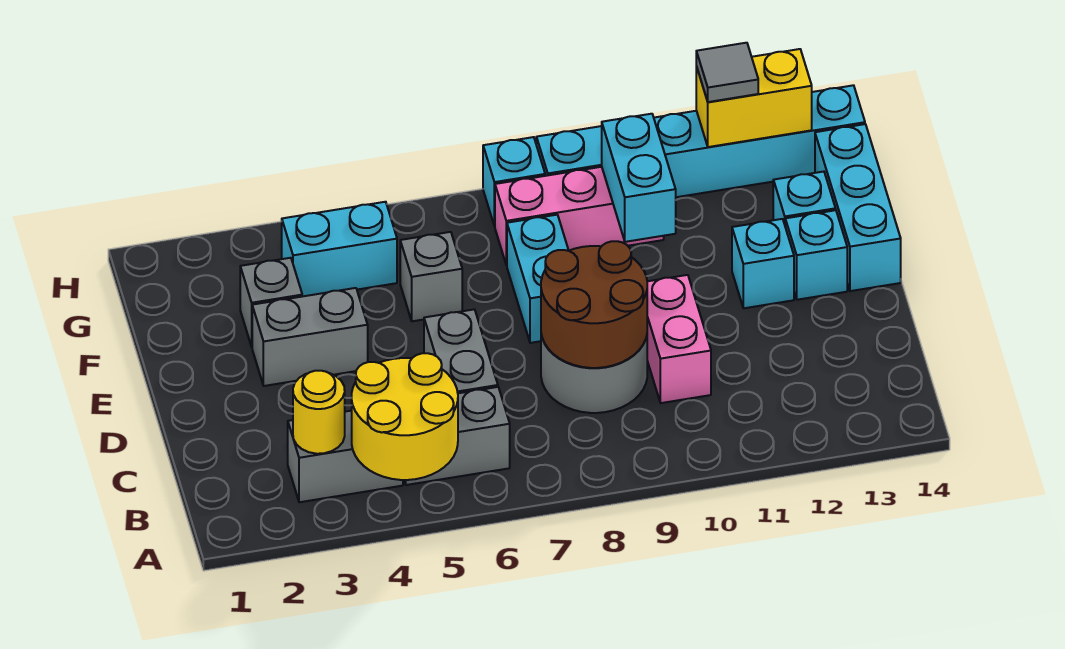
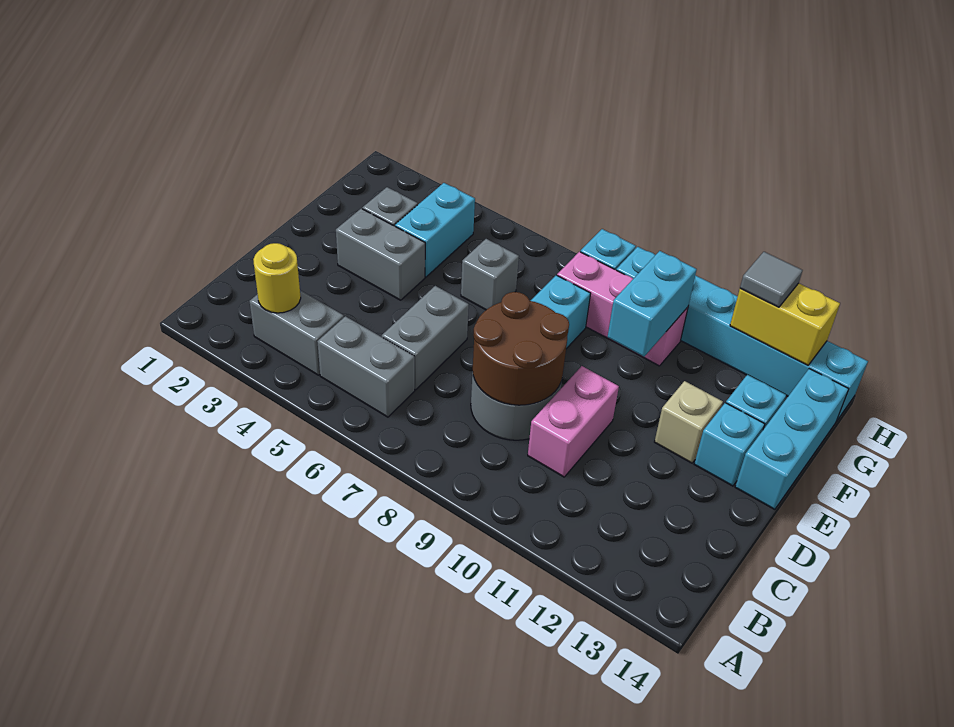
yellow round brick A4:B5 level 2 -> none
cyan brick E12 level 1 -> tan brick E12 level 1
cyan brick G4:G5 level 1 -> cyan brick F4:G4 level 1

